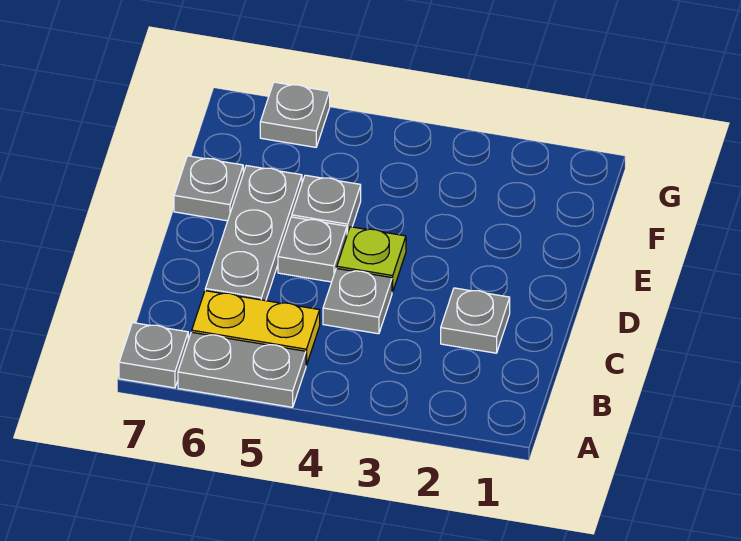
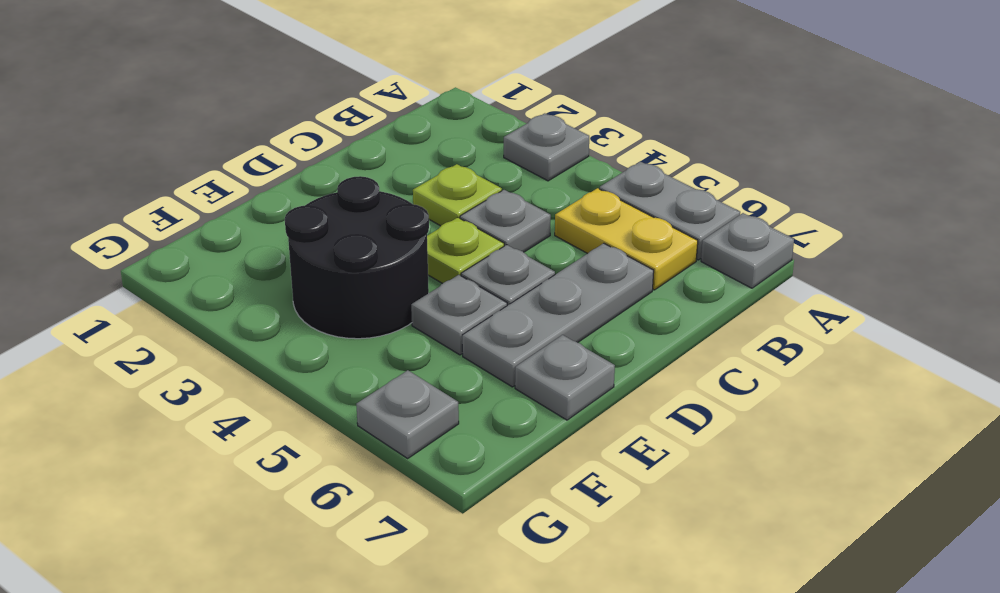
grey plate C2 level 1 -> grey plate A3 level 1
none -> lime plate C3 level 1
none -> black round brick E3:F4 level 1

